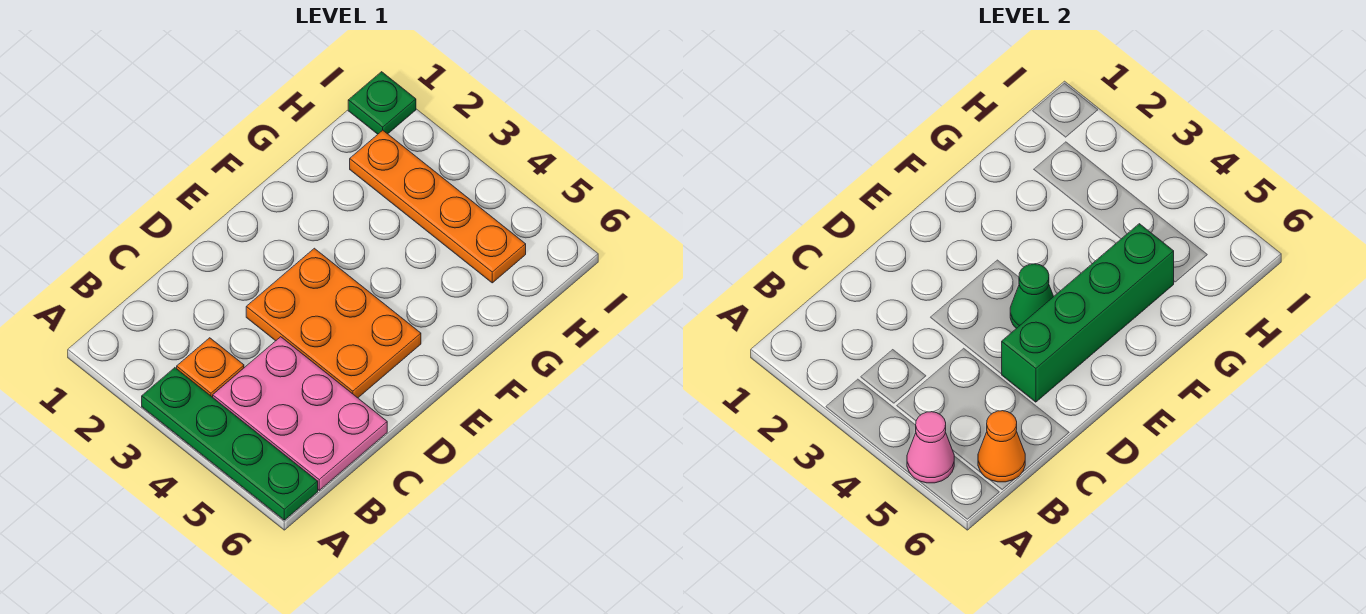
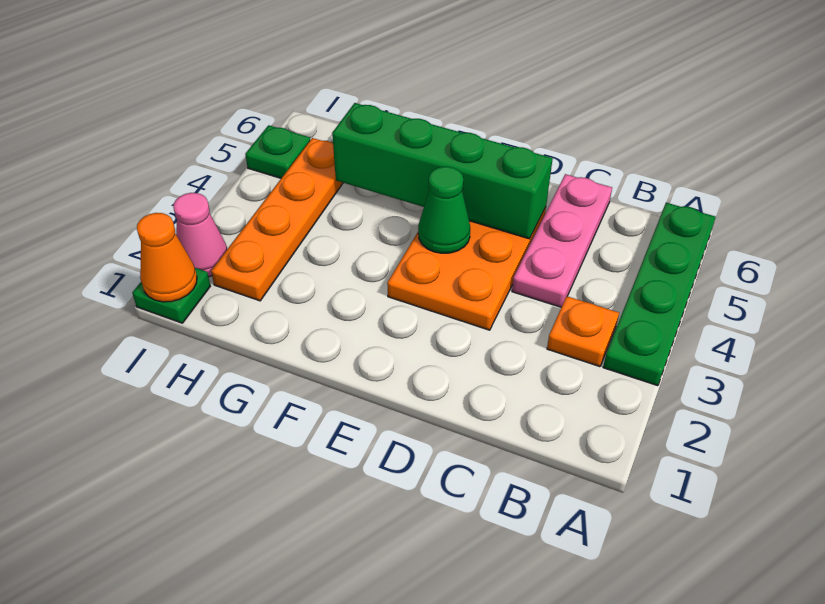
pink cone A5 level 2 -> pink cone I2 level 1
pink plate B4:C6 level 1 -> pink plate C4:C6 level 1
orange cone B6 level 2 -> orange cone I1 level 2
none -> green plate I5 level 1

